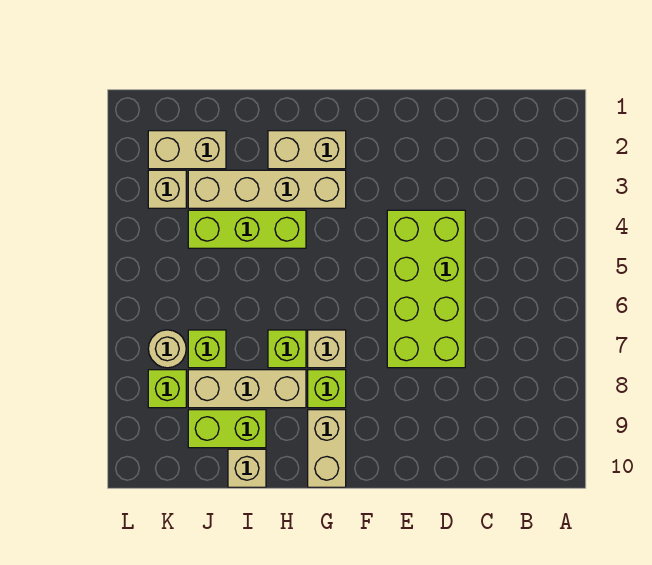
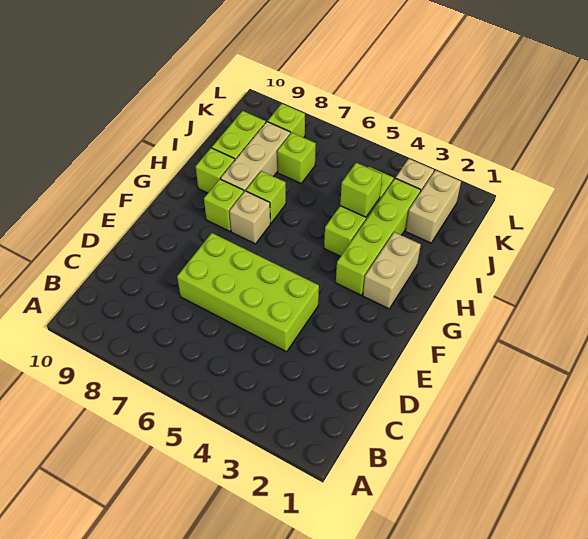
tan brick G3:J3 level 1 -> lime brick G3:J3 level 1
tan brick G9:G10 level 1 -> none
none -> lime brick H9 level 1
none -> lime brick I4 level 2
tan brick I10 level 1 -> none
tan round brick K7 level 1 -> none

